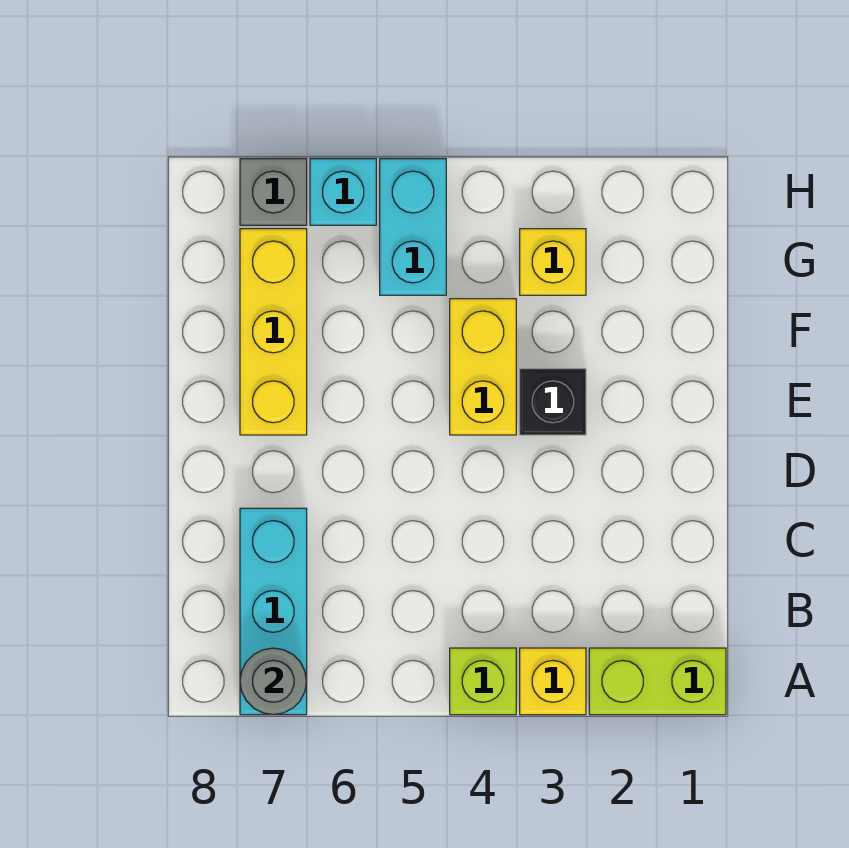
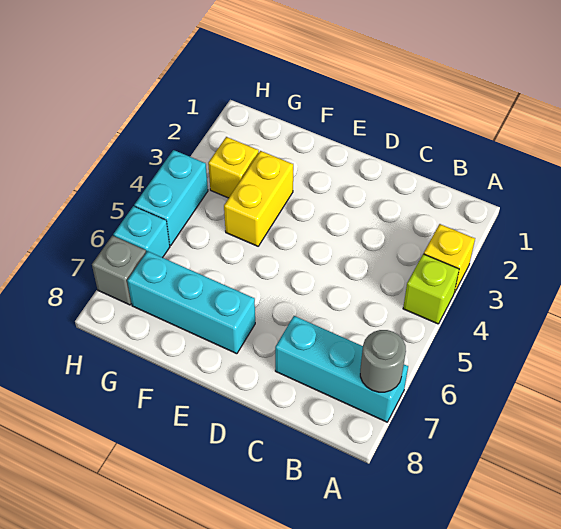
lime brick A1:A2 level 1 -> none
black brick E3 level 1 -> none
yellow brick E4:F4 level 1 -> yellow brick F3:F4 level 1
yellow brick E7:G7 level 1 -> cyan brick E7:G7 level 1
cyan brick G5:H5 level 1 -> cyan brick H4:H5 level 1

